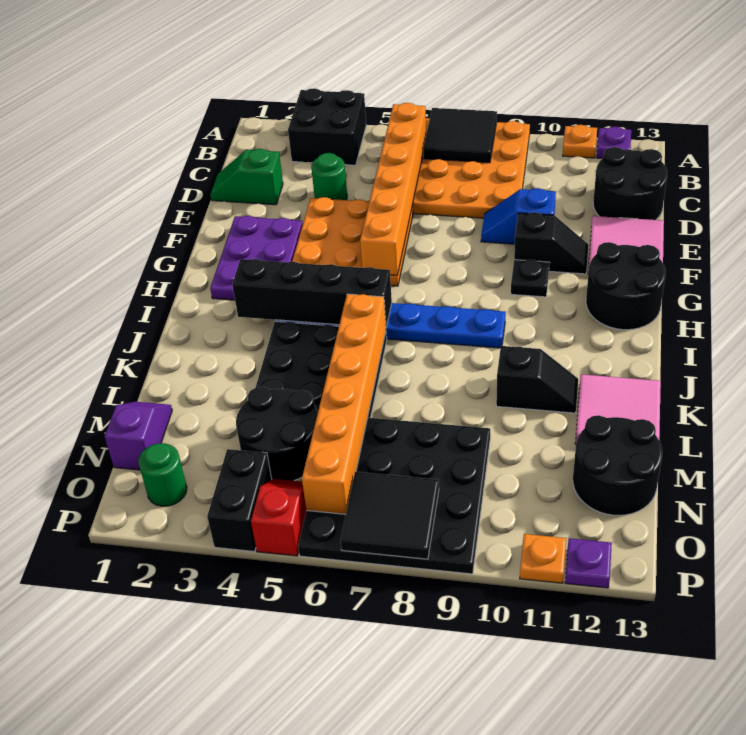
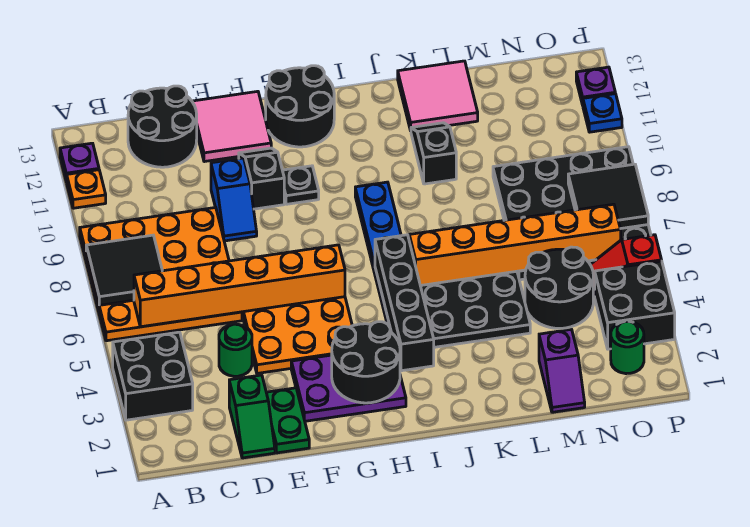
none -> green plate E1:E2 level 1
purple slope M1:N1 level 1 top N -> purple slope M1:M2 level 1 top 2
black round brick M12:N13 level 1 -> black round brick G2:H3 level 2
black brick O4:P4 level 1 -> black brick O3:P4 level 1
orange plate P11 level 1 -> blue plate P11 level 1

